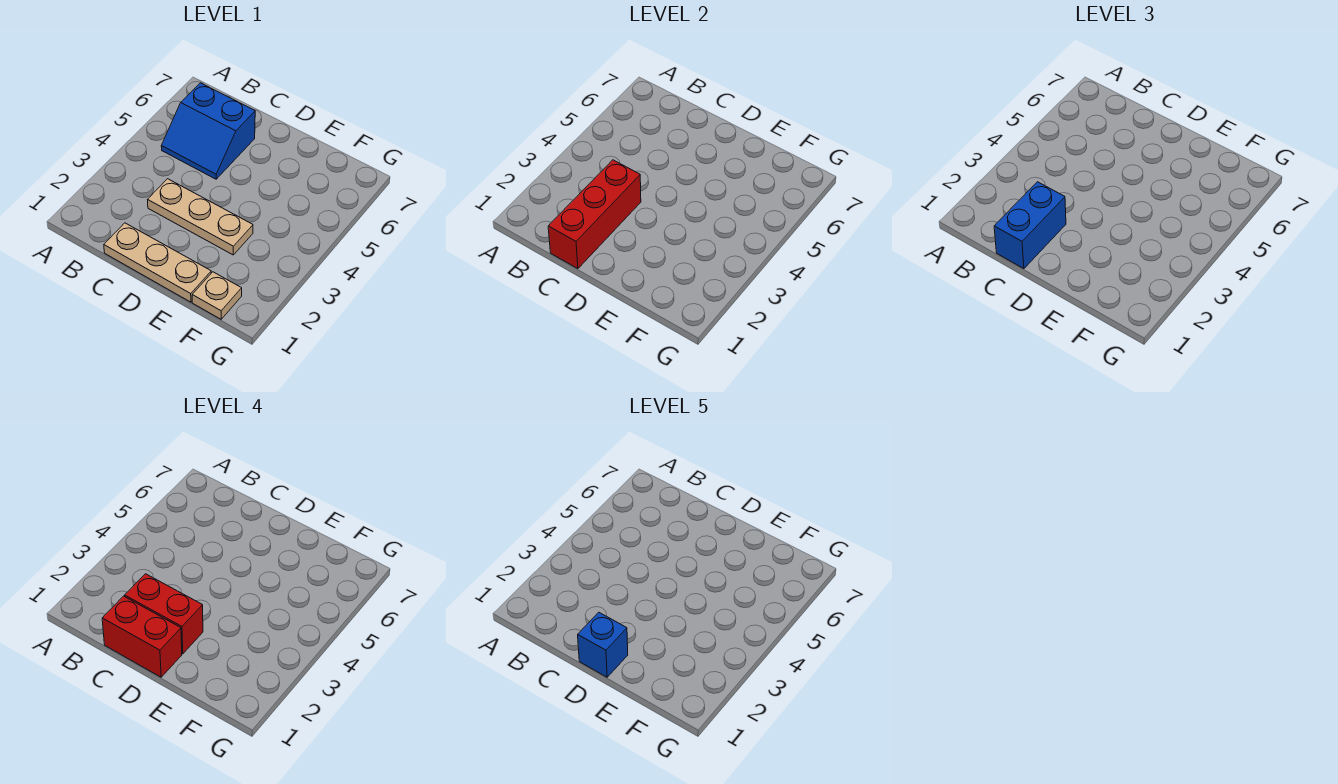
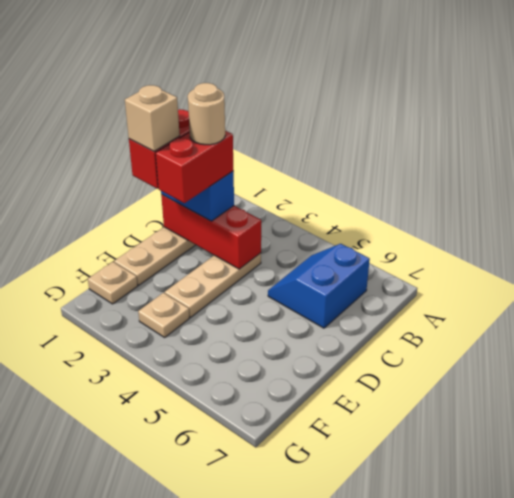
none -> tan round brick C2 level 5
blue brick D1 level 5 -> tan brick D1 level 5
none -> tan plate F3 level 1

